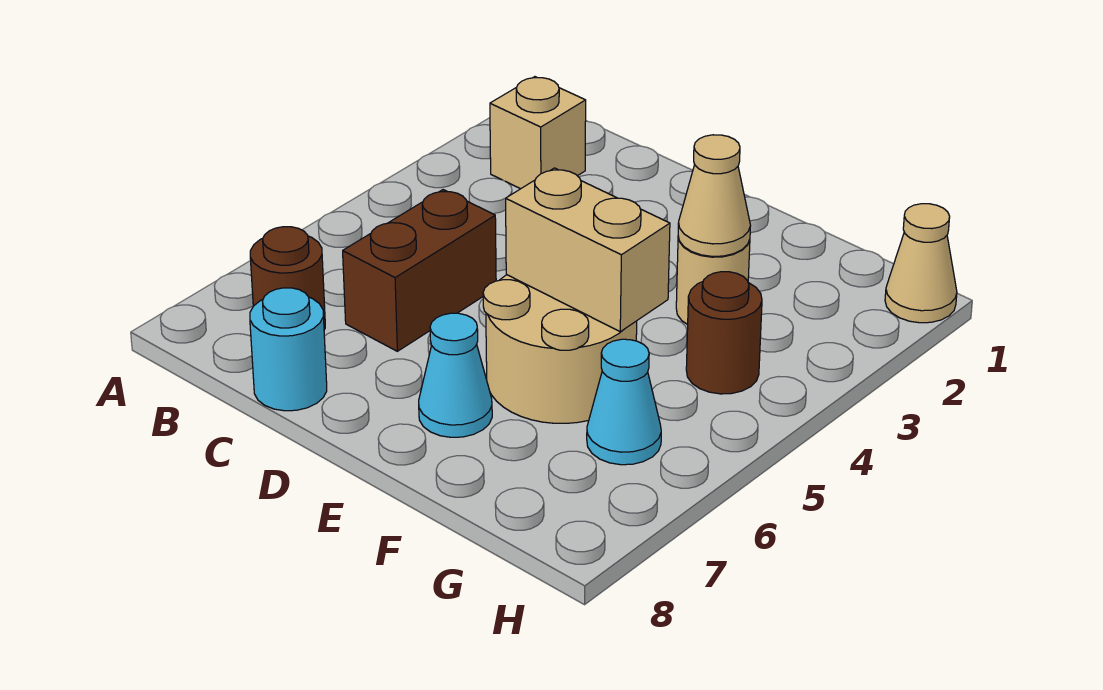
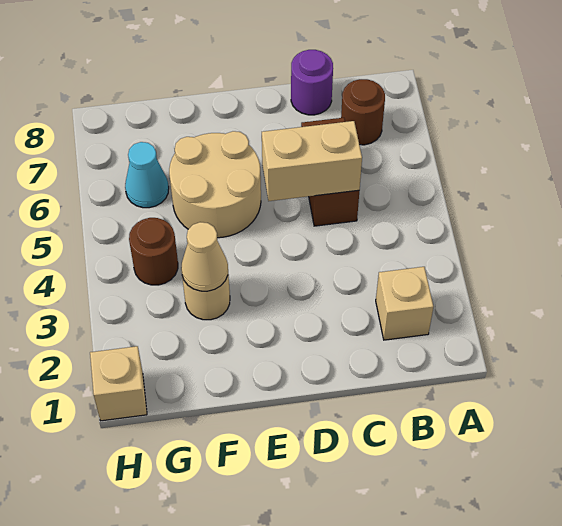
cyan round brick C8 level 1 -> purple round brick C8 level 1
tan brick E5:F5 level 2 -> tan brick C5:D5 level 2
cyan cone E7 level 1 -> none
tan cone H1 level 1 -> tan brick H1 level 1

